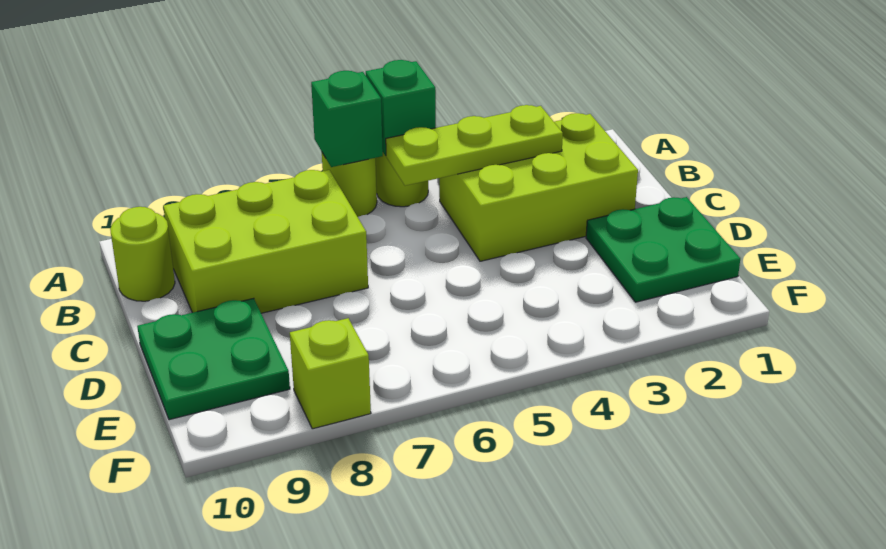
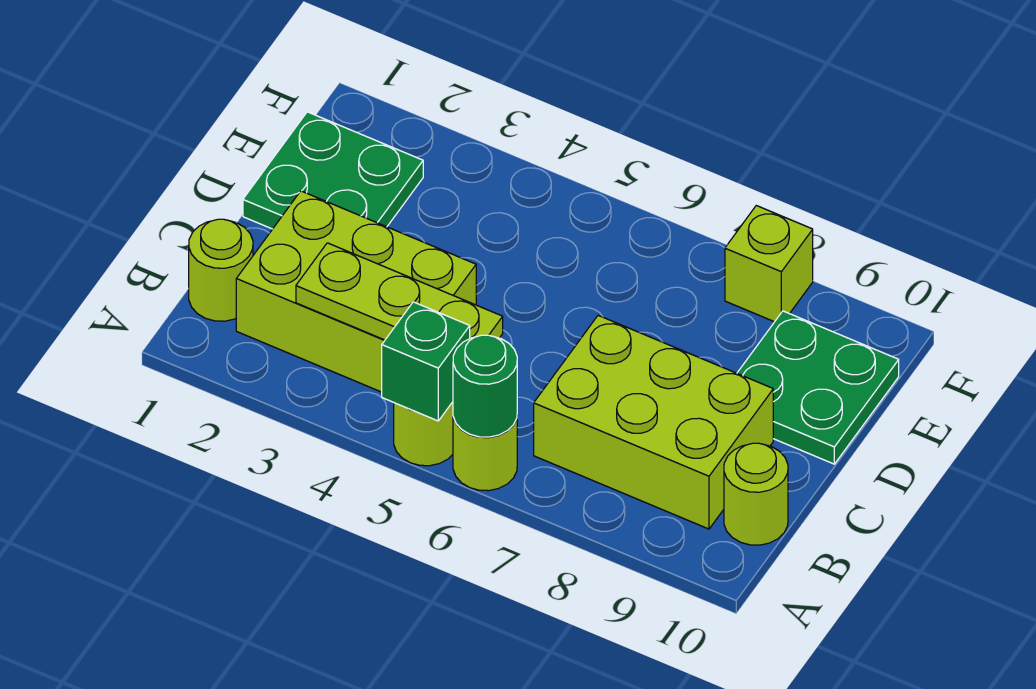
green brick A6 level 2 -> green round brick A6 level 2
none -> lime round brick B1 level 1

